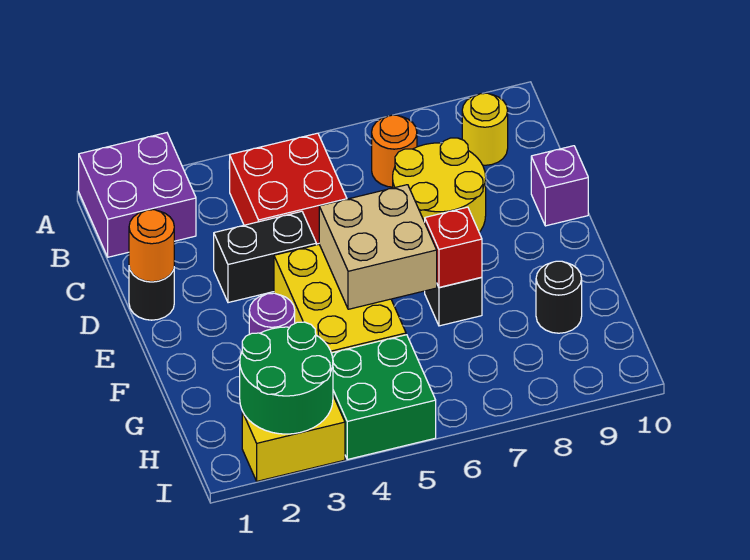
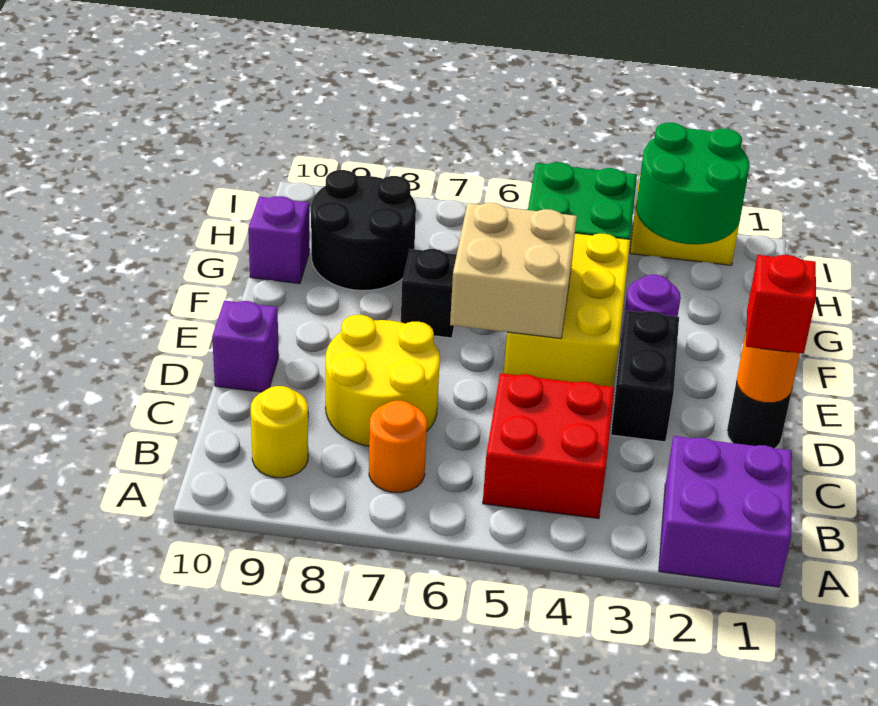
black brick D3:D4 level 1 -> black brick D3:E3 level 1
red brick F7 level 2 -> red brick D1 level 3
black round brick G9 level 1 -> black round brick G8:H9 level 1
none -> purple brick G10 level 1

